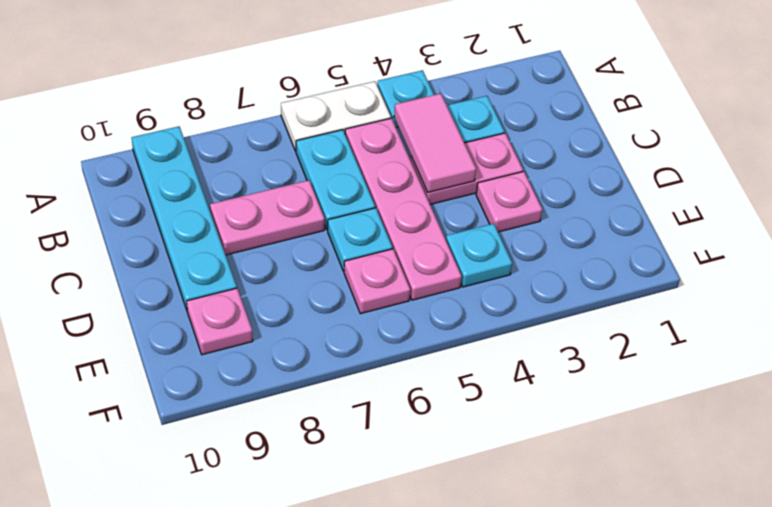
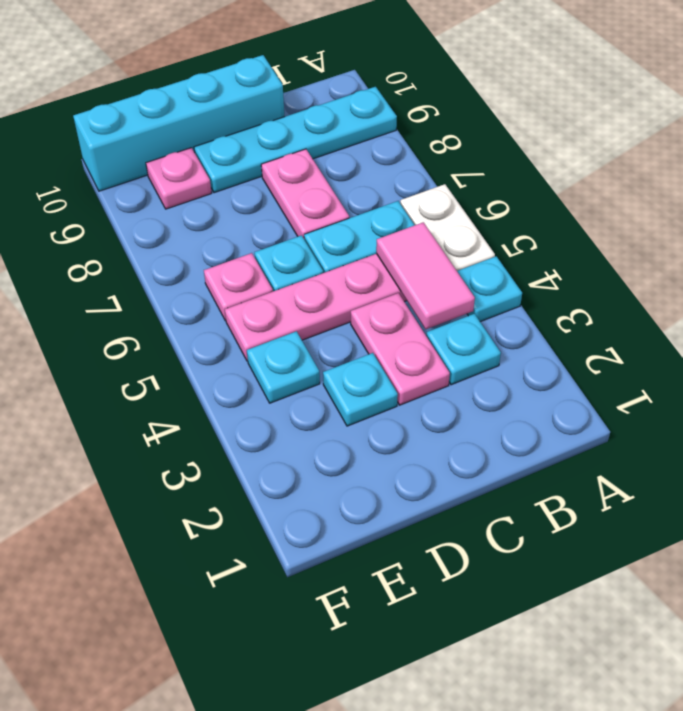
pink tile B4:C4 level 2 -> pink tile B4:B5 level 2
none -> cyan brick C10:F10 level 1
pink plate D3 level 1 -> cyan plate D3 level 1

